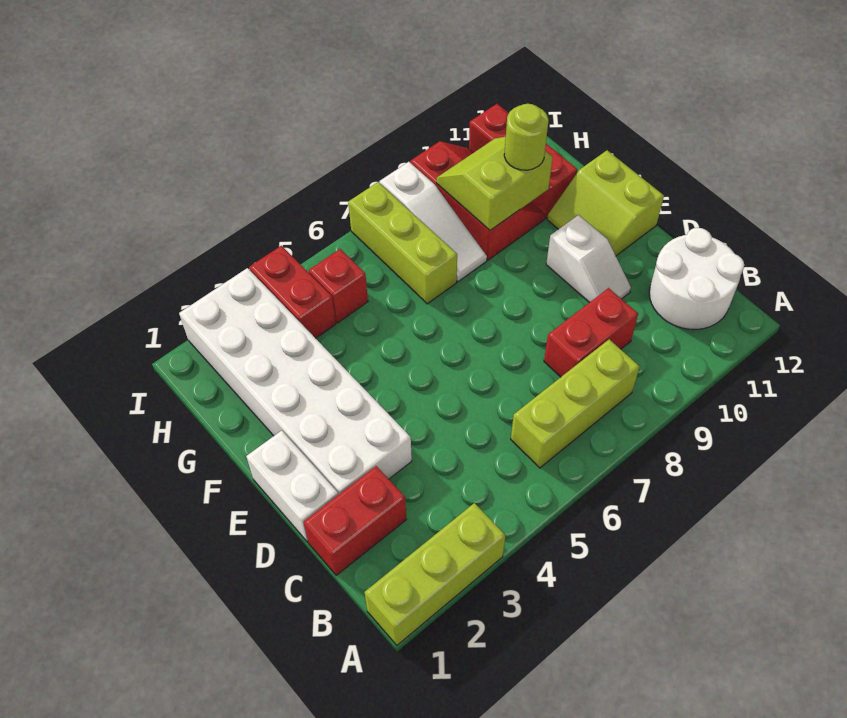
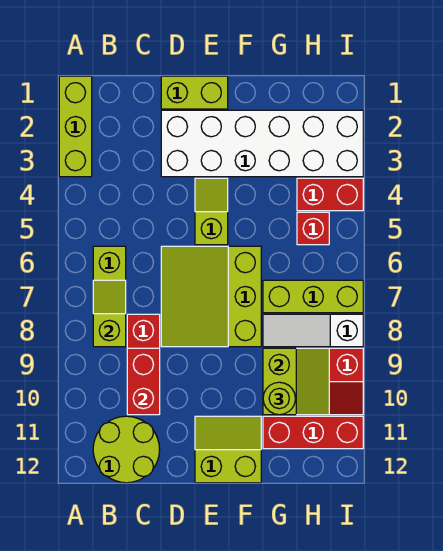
none -> lime slope B7:B8 level 2 top 8
white round brick B11:C12 level 1 -> lime round brick B11:C12 level 1
red brick C1:C2 level 1 -> red brick C9:C10 level 2
white brick D1:E1 level 1 -> lime brick D1:E1 level 1
none -> lime slope D6:F8 level 1 top F
white slope D10:E10 level 1 top E -> none
none -> lime slope E4:E5 level 1 top 5

